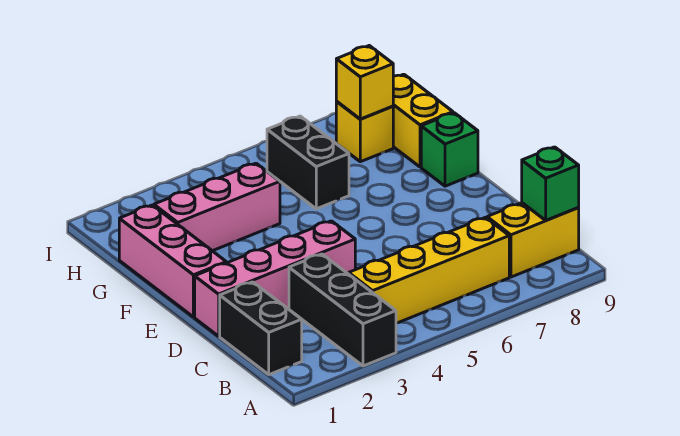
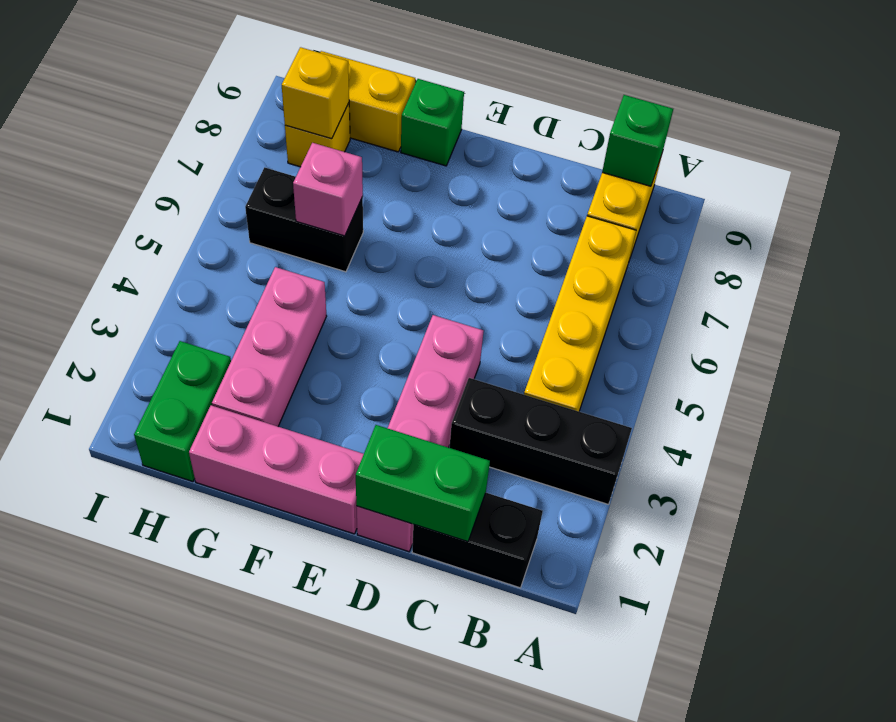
none -> green brick C1:D1 level 2
none -> pink brick G6 level 2
none -> green brick H1:H2 level 1

